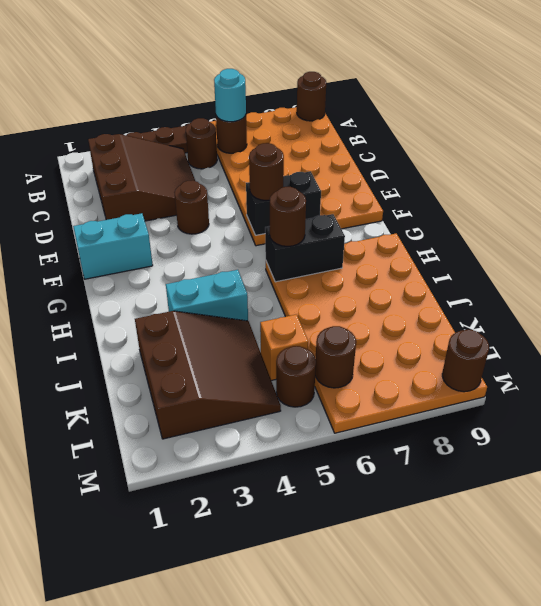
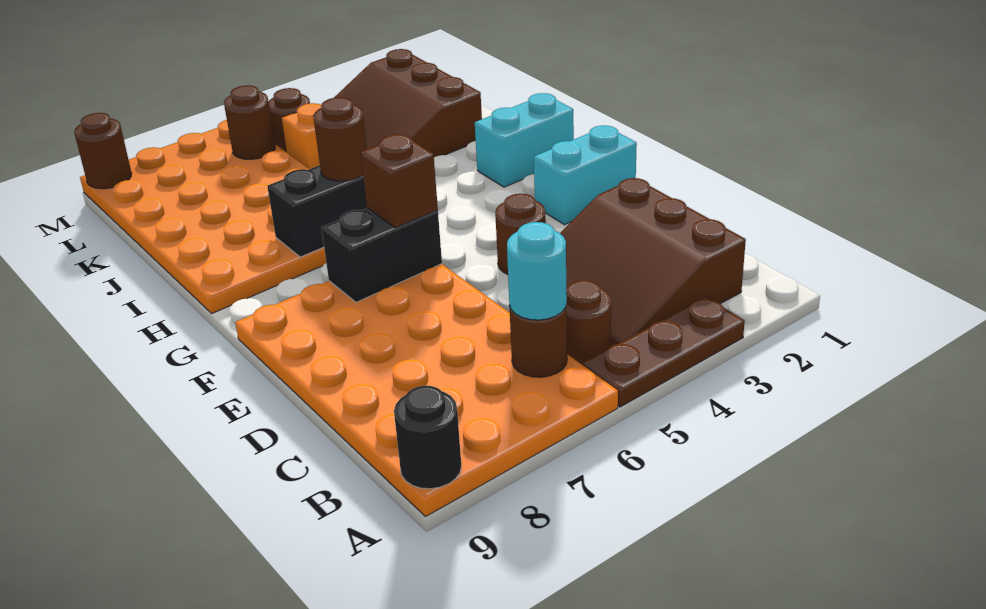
brown round brick A9 level 2 -> black round brick A9 level 2
brown round brick F6 level 3 -> brown brick F6 level 3
cyan brick I3:I4 level 1 -> cyan brick H1:H2 level 1

